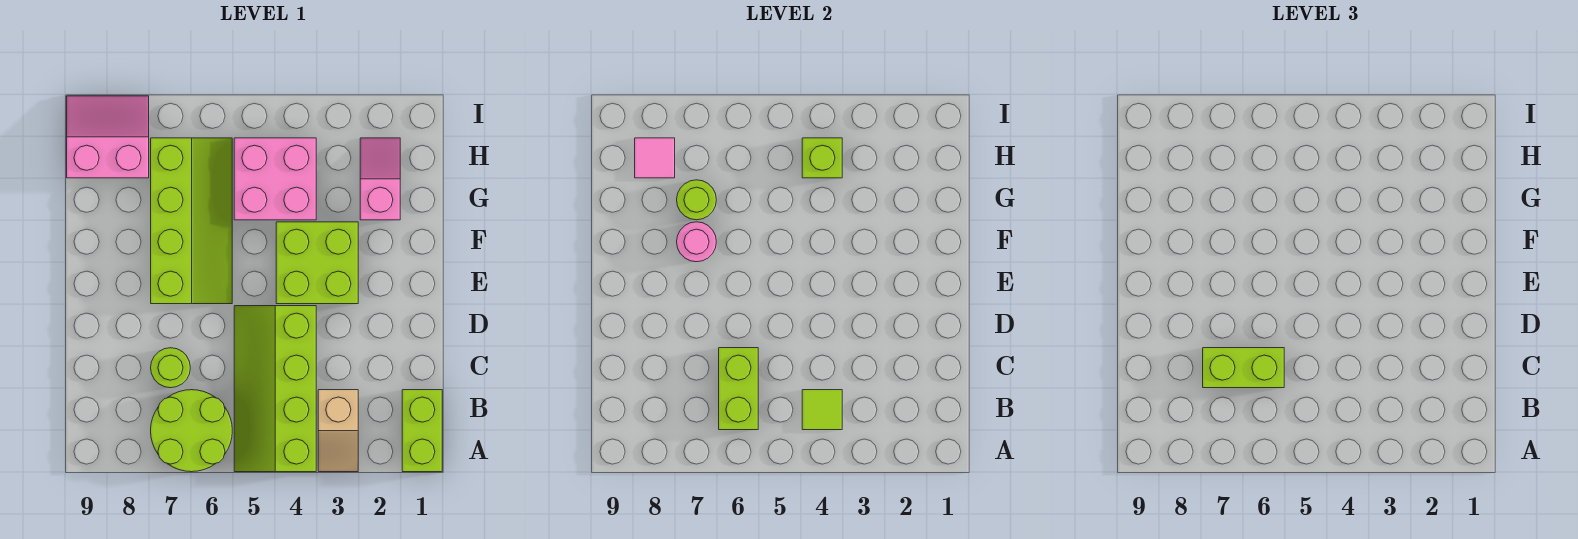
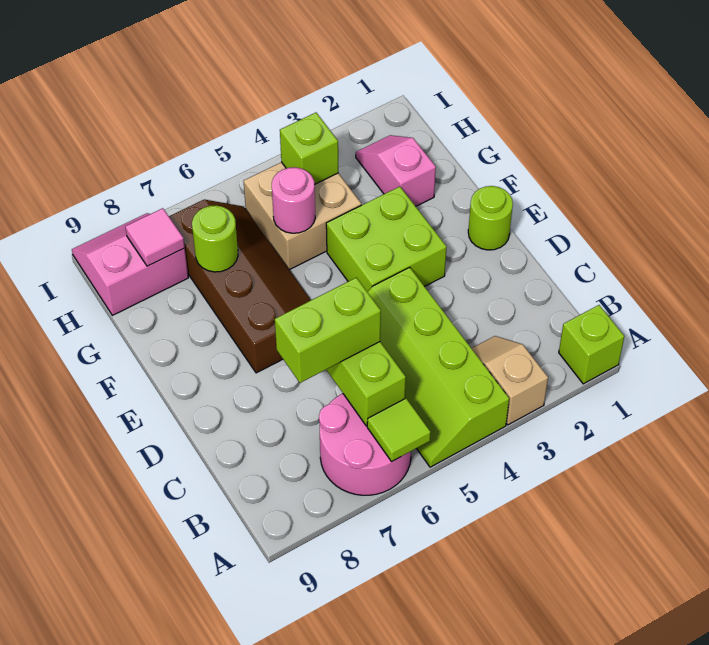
lime brick A1:B1 level 1 -> lime brick A1 level 1
tan slope A3:B3 level 1 top B -> tan slope A3:B3 level 1 top A
lime round brick A6:B7 level 1 -> pink round brick A6:B7 level 1
lime tile B4 level 2 -> lime tile A6 level 2
lime round brick C7 level 1 -> lime round brick E1 level 1
lime slope E6:H7 level 1 top 7 -> brown slope E6:H7 level 1 top 7
pink round brick F7 level 2 -> pink round brick G5 level 2
pink brick G4:H5 level 1 -> tan brick G4:H5 level 1

